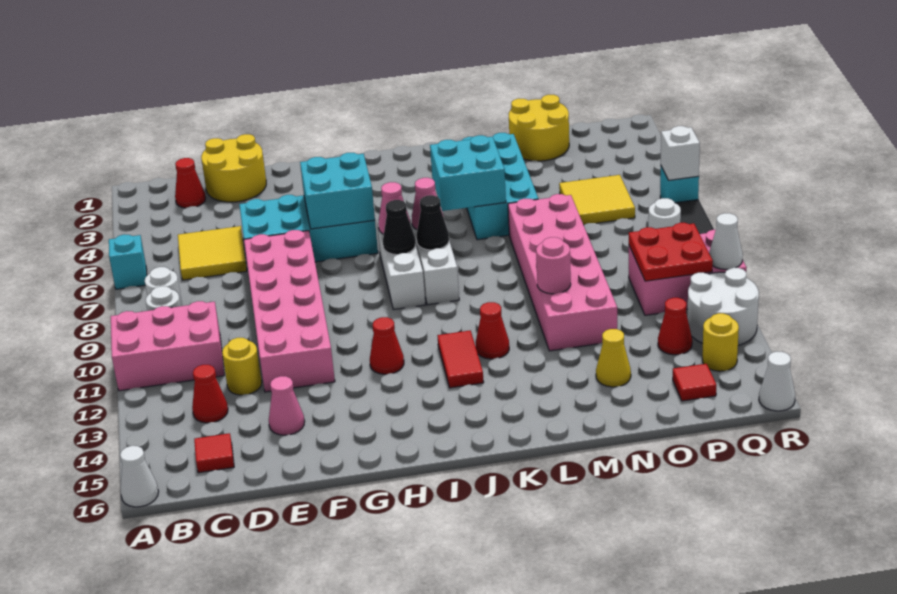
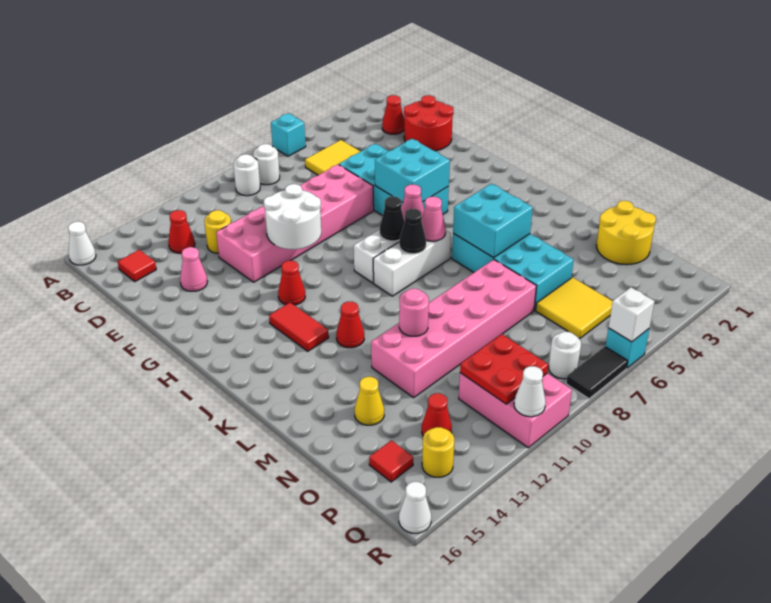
pink brick A10:C11 level 1 -> none
yellow round brick D1:E2 level 1 -> red round brick D1:E2 level 1
red tile J12:J13 level 1 -> red tile I13:J13 level 1
cyan brick L3:M6 level 1 -> cyan brick K5:N6 level 1
white round brick Q12:R13 level 1 -> white round brick F10:G11 level 2

